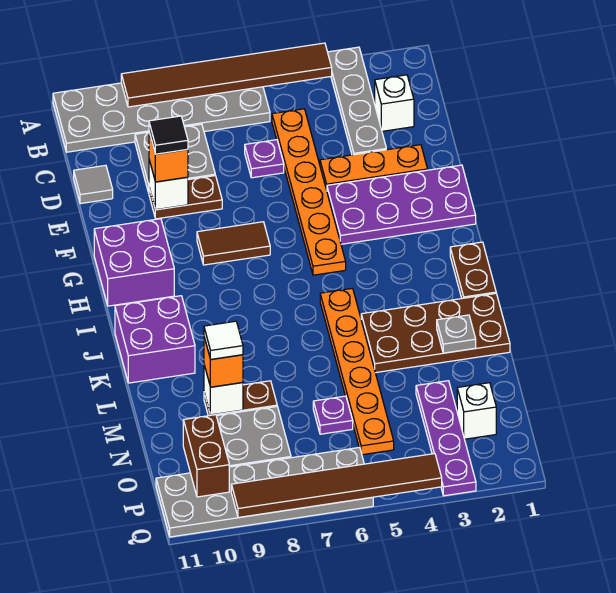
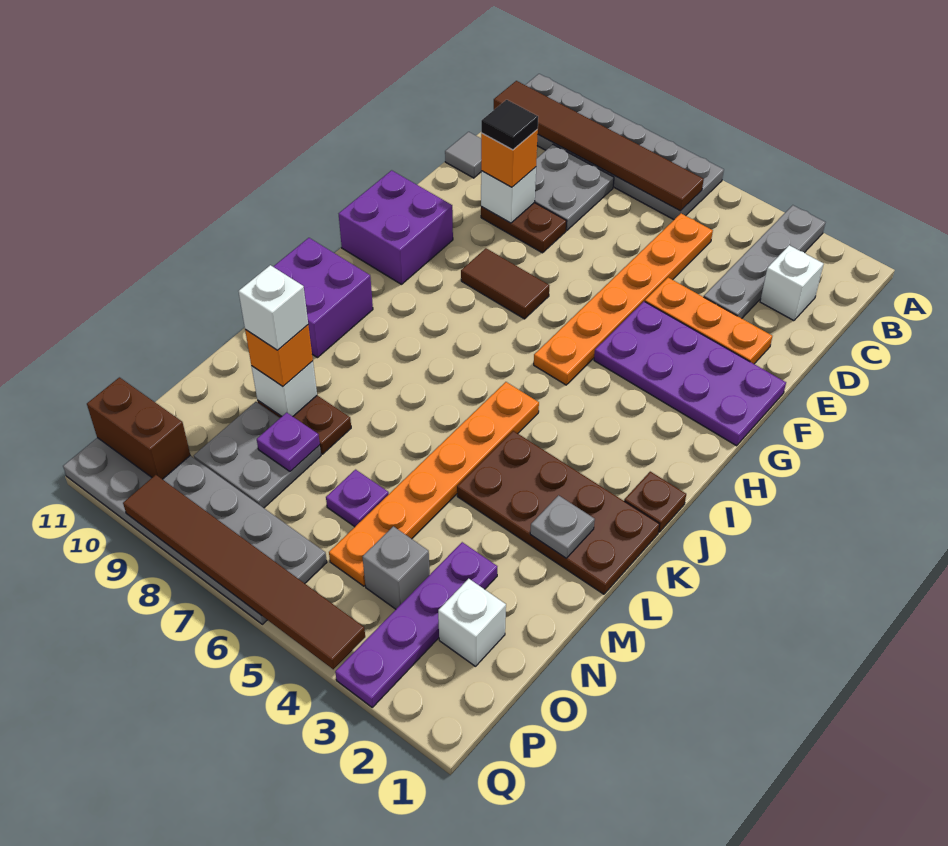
brown tile A4:A9 level 2 -> brown tile B6:B11 level 2
purple plate D6 level 1 -> purple plate N8 level 2
brown plate I1:J1 level 1 -> brown plate J1 level 1
white tile M9 level 4 -> white brick M9 level 4
none -> grey brick O4 level 1
brown brick O10:P10 level 2 -> brown brick P10:P11 level 2

